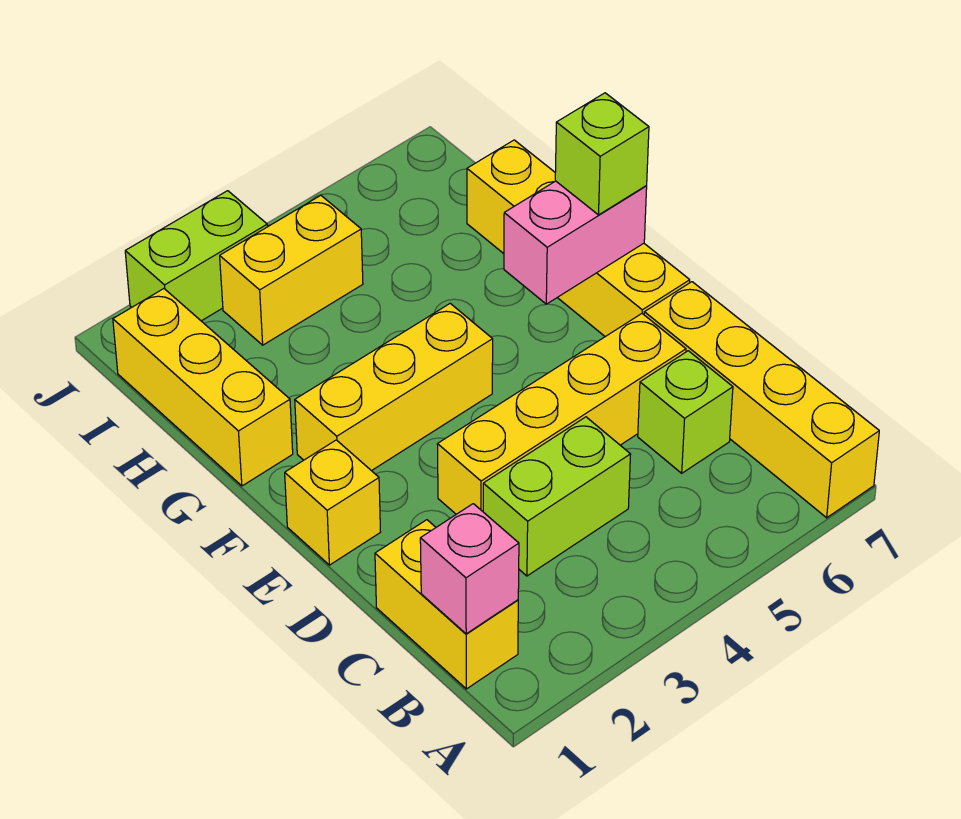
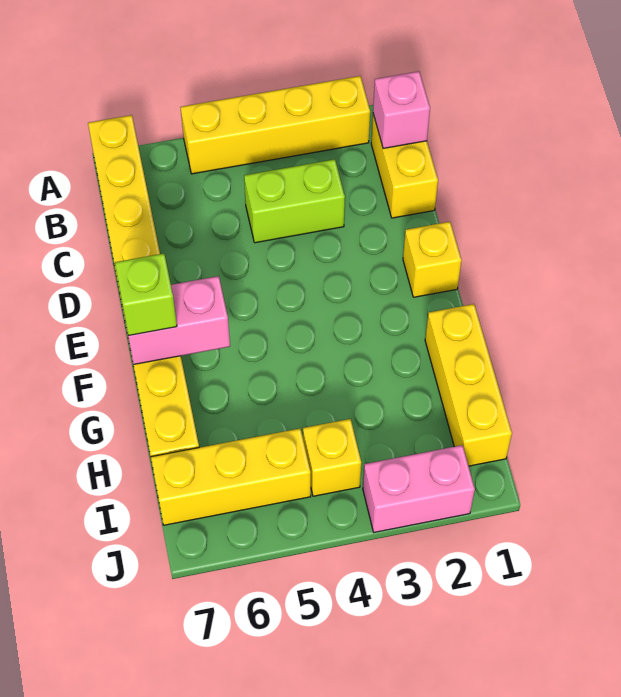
lime brick C6 level 1 -> none
yellow brick D3:D6 level 1 -> yellow brick A2:A5 level 1
yellow brick F2:F4 level 1 -> yellow brick I5:I7 level 1
yellow brick I3:I4 level 1 -> yellow brick I4 level 1
lime brick J2:J3 level 1 -> pink brick J2:J3 level 1

